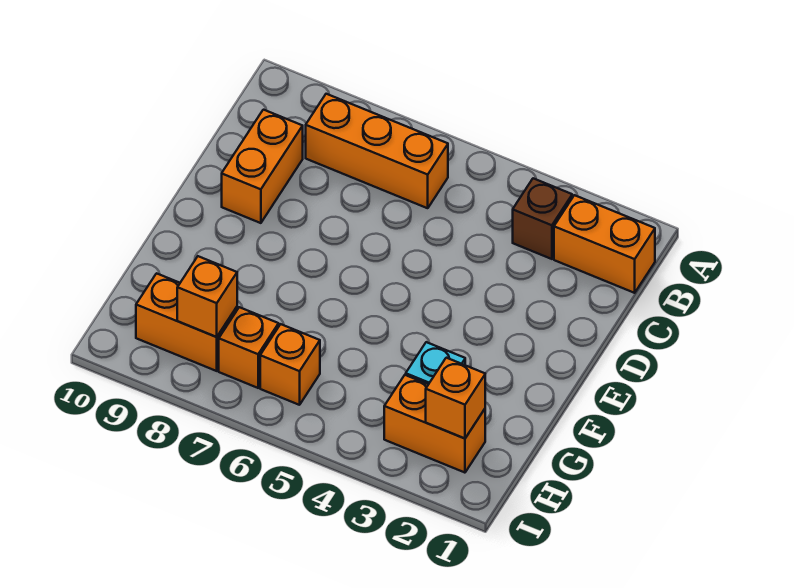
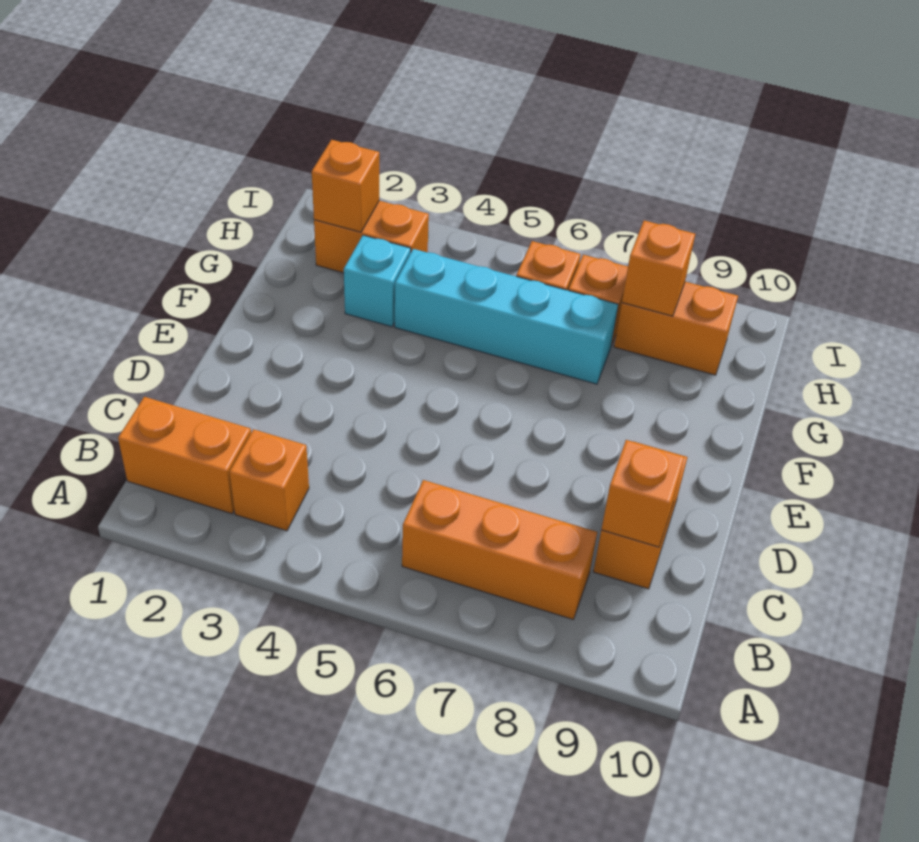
brown brick B3 level 1 -> orange brick B3 level 1
none -> orange brick C9 level 2
none -> cyan brick G4:G7 level 1

